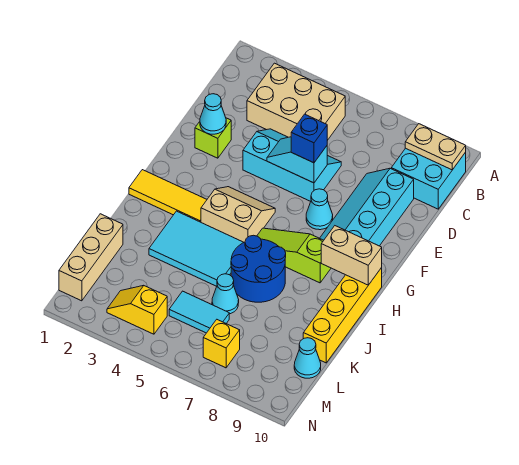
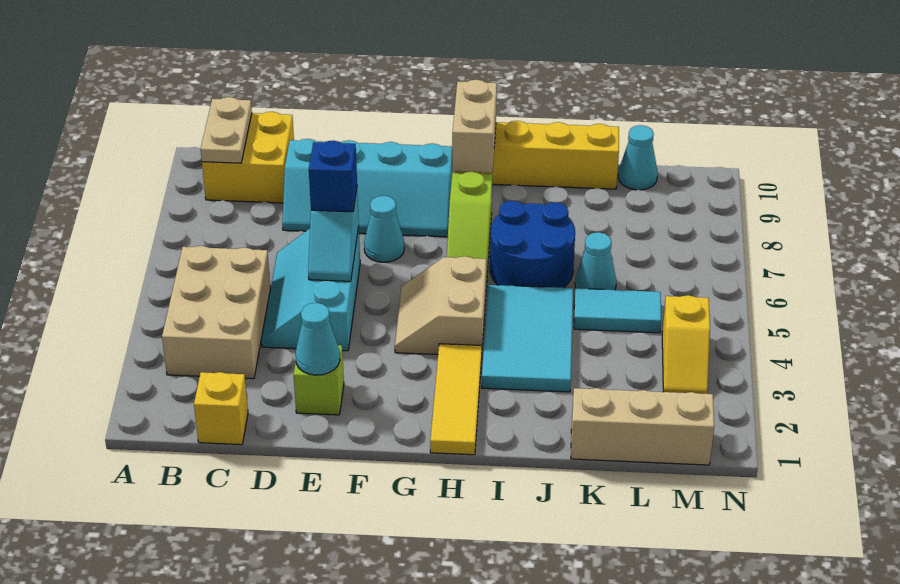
cyan brick B9:C10 level 1 -> yellow brick B9:C10 level 1
cyan tile L5:L6 level 1 -> cyan tile K5:L5 level 1
yellow brick M7 level 1 -> yellow brick C1 level 1

